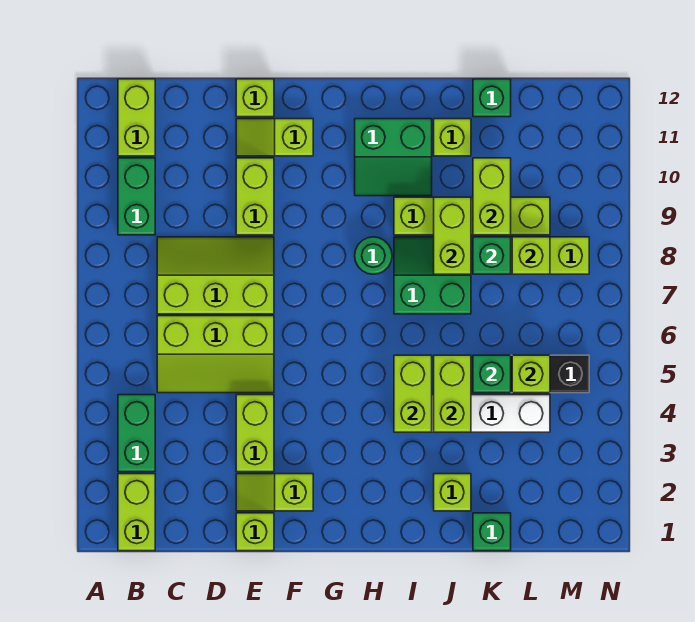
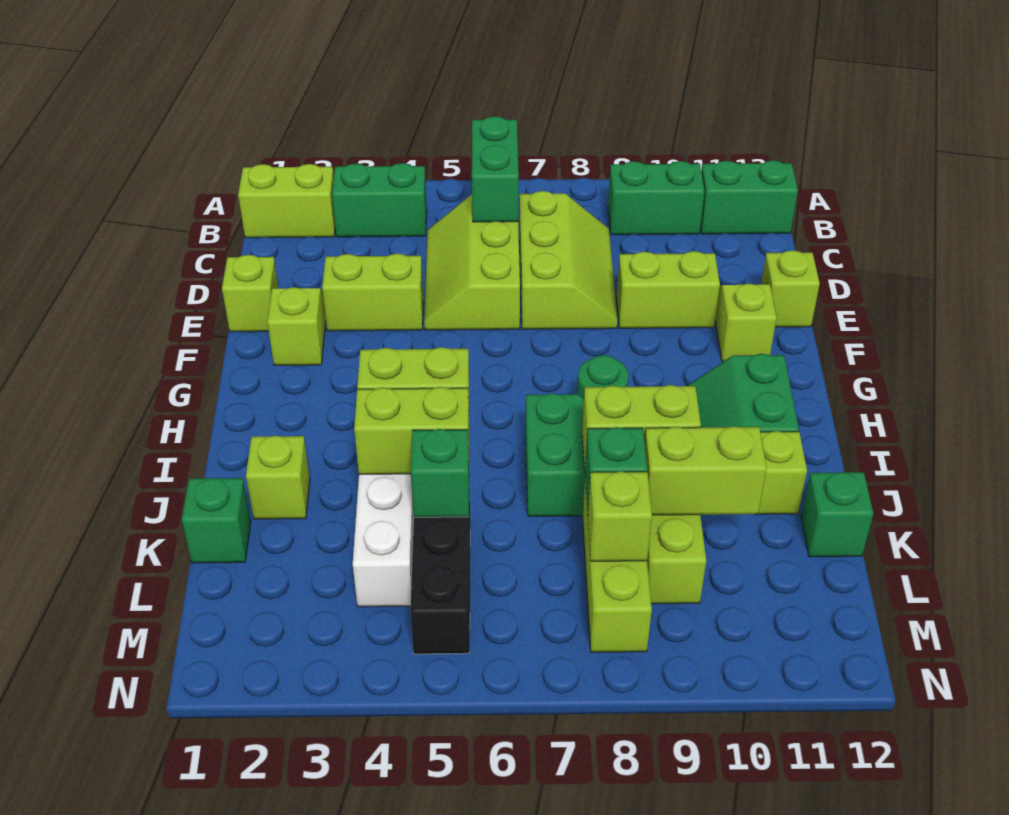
none -> green brick B6:C6 level 2
lime brick B11:B12 level 1 -> green brick B11:B12 level 1
lime brick L5 level 2 -> none

